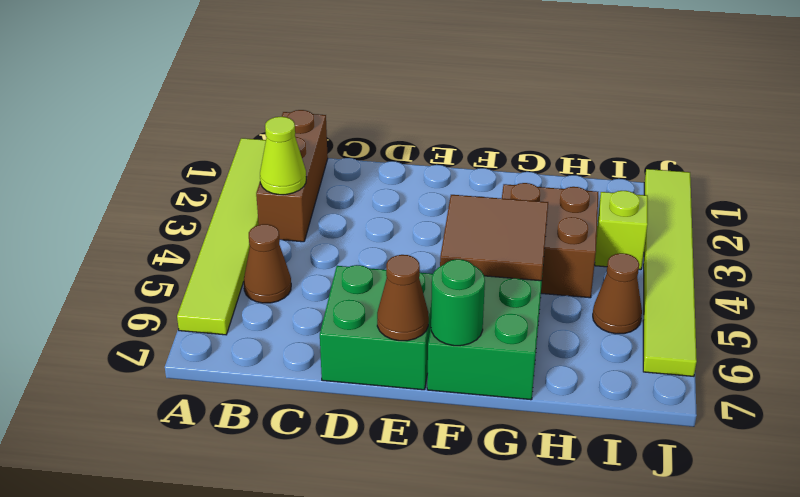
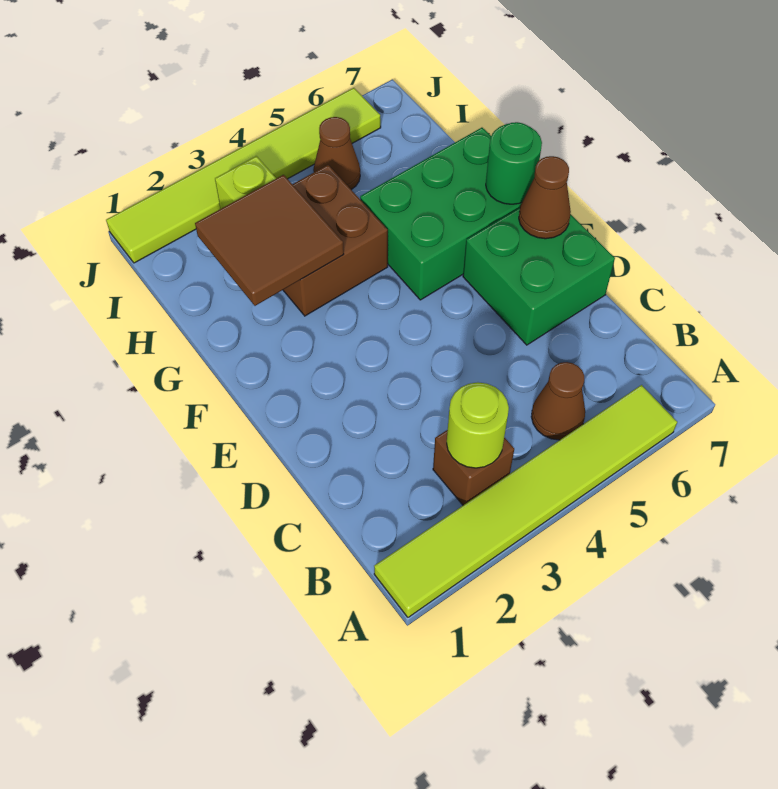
brown brick B1:B3 level 1 -> brown brick B3 level 1
lime cone B3 level 2 -> lime round brick B3 level 2
brown tile F4:G5 level 2 -> brown tile G2:H3 level 2

